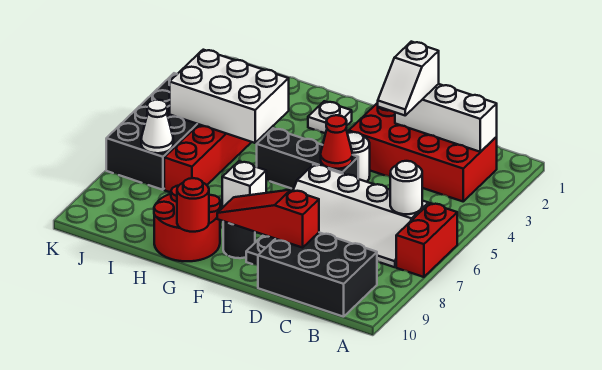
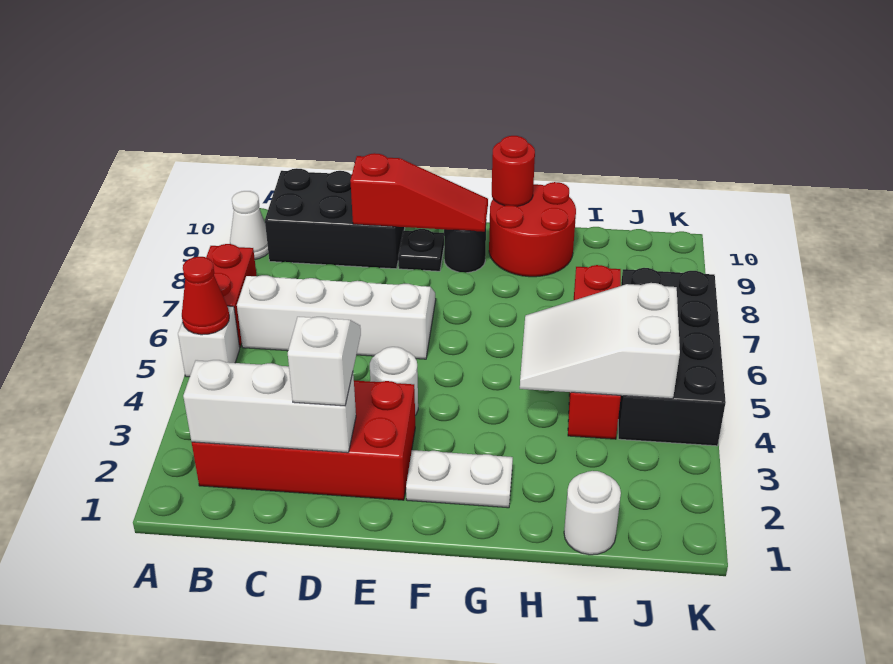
white round brick B6 level 2 -> white round brick I1 level 1
black brick E5:G5 level 1 -> none
red cone E5 level 2 -> red cone A5 level 2
white plate G2 level 1 -> white plate F2:G2 level 1
white brick G7 level 1 -> white brick A5 level 1
white brick H4:J5 level 2 -> white slope H4:J5 level 2 top J
white cone J7 level 2 -> white cone A9 level 1

